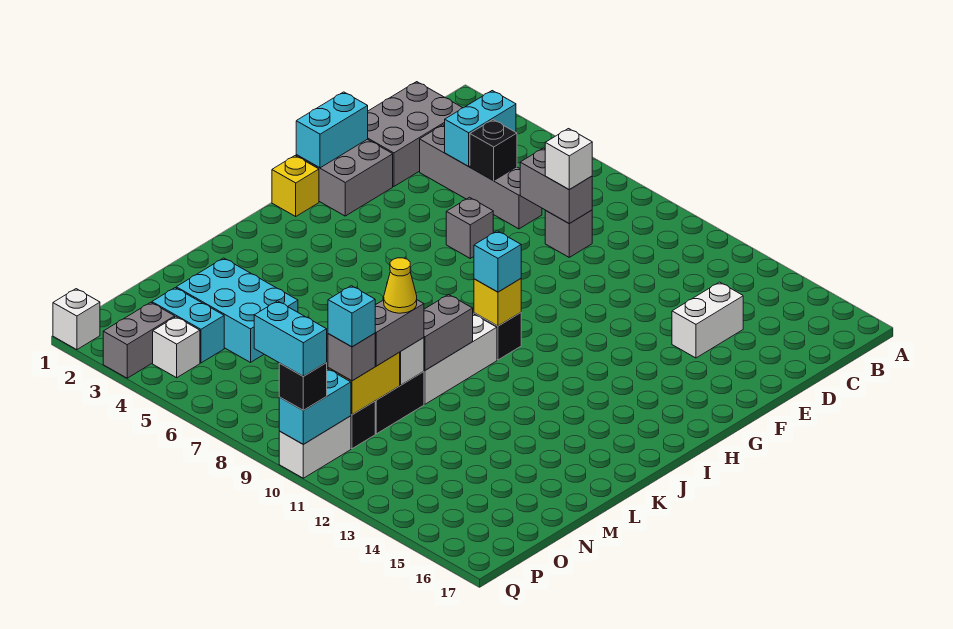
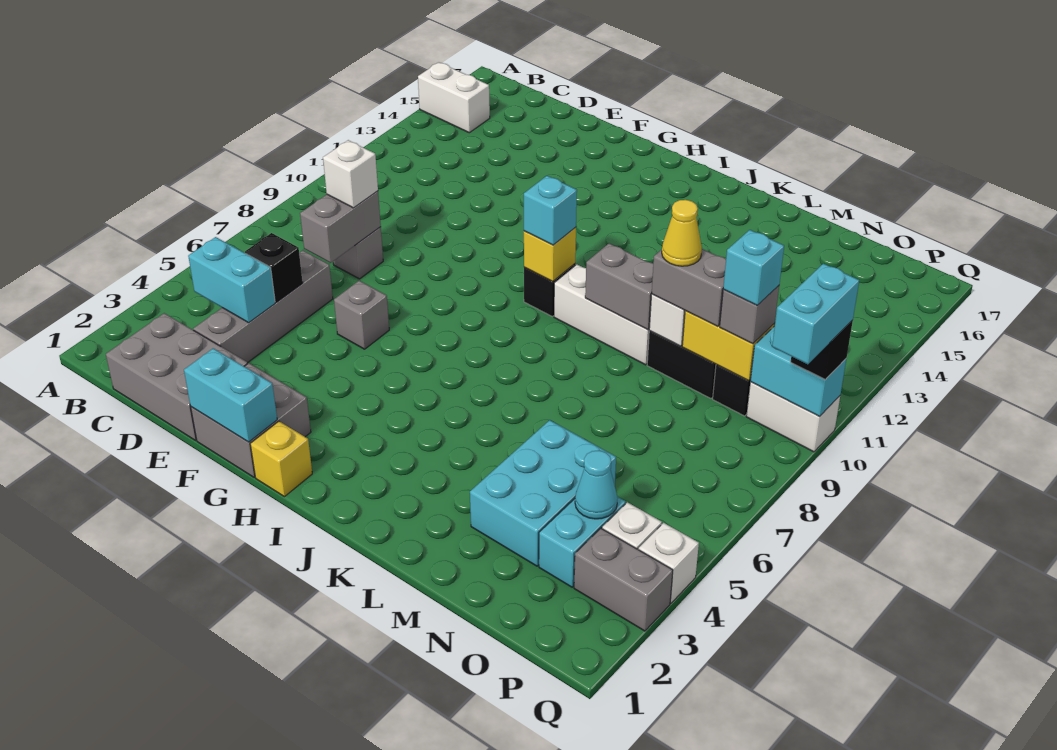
white brick D14:E14 level 1 -> white brick A15:B15 level 1
none -> cyan cone O4 level 2
white brick Q1 level 1 -> white brick Q4 level 1

